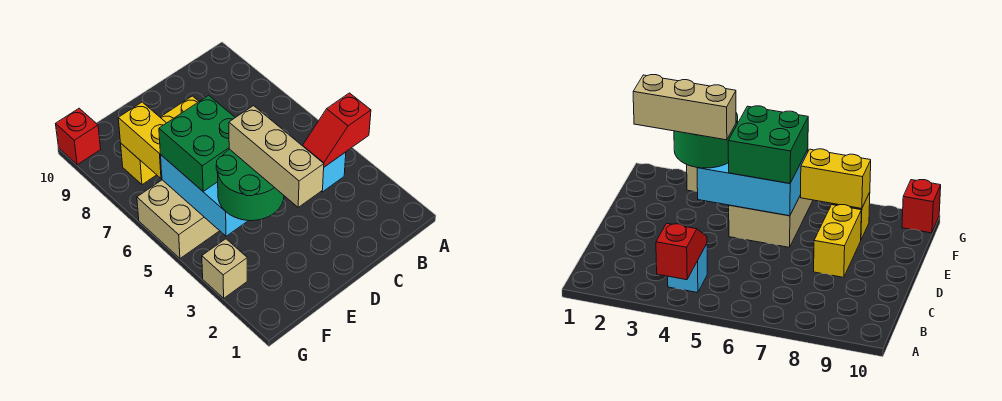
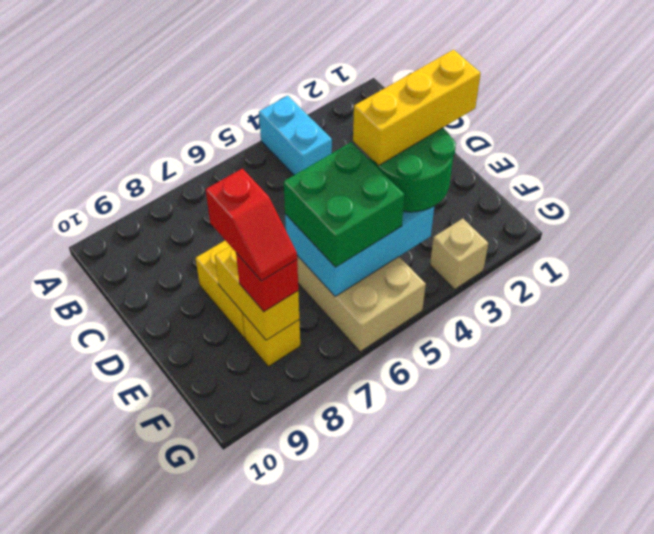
red slope A4:B4 level 2 top A -> red slope E8:F8 level 4 top E
cyan brick B4 level 1 -> cyan brick A4:B4 level 1
tan brick E2:E4 level 4 -> yellow brick E2:E4 level 4
yellow brick F7:F8 level 2 -> yellow brick E8:F8 level 2
red brick G10 level 1 -> red brick F8 level 3

